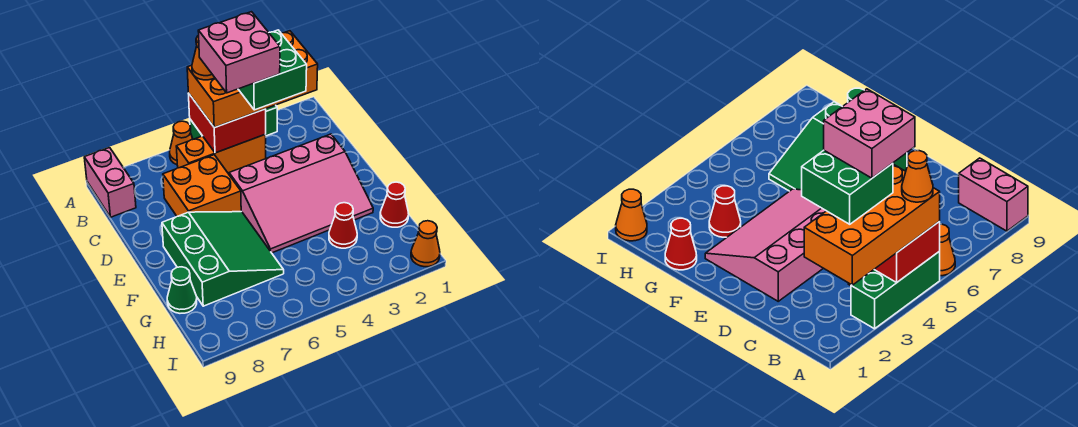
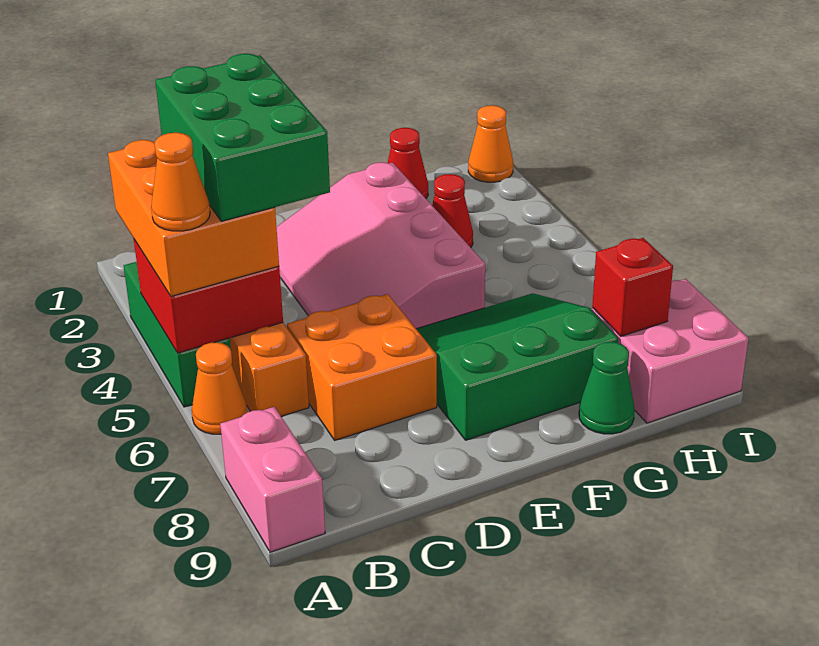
orange brick A2:B5 level 3 -> orange brick A3:B5 level 3
pink brick A9:B9 level 1 -> pink brick A8:A9 level 1
green brick B3:C4 level 4 -> green brick B3:C5 level 4
pink brick B4:C5 level 5 -> pink brick H8:I9 level 1
pink slope D2:F5 level 1 top D -> pink slope D2:F5 level 1 top F
none -> red brick H8 level 2

